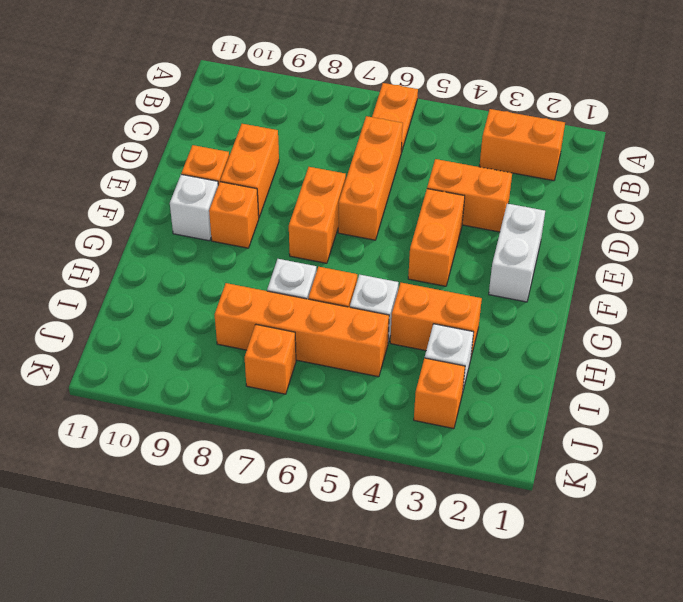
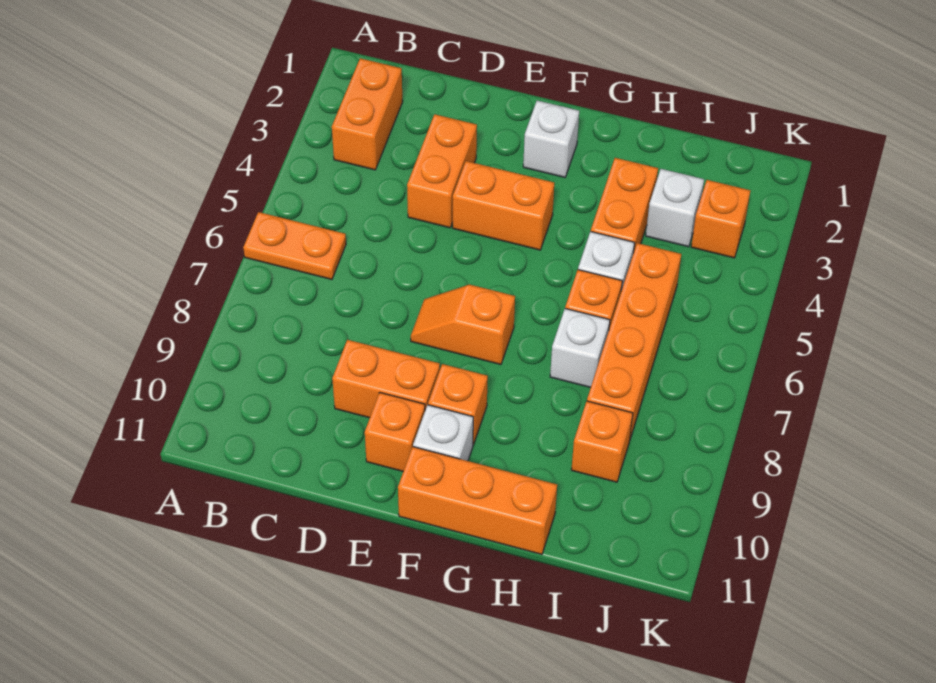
orange brick C6:E6 level 1 -> orange brick F11:H11 level 1
white brick E2:F2 level 1 -> white brick F2 level 1
orange brick E7:F7 level 1 -> orange slope E7:F7 level 1 top F
orange brick J7 level 1 -> orange brick I9 level 1

